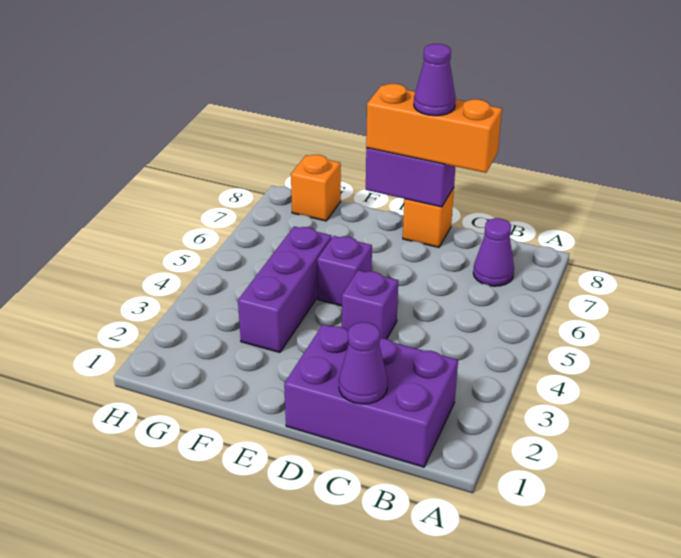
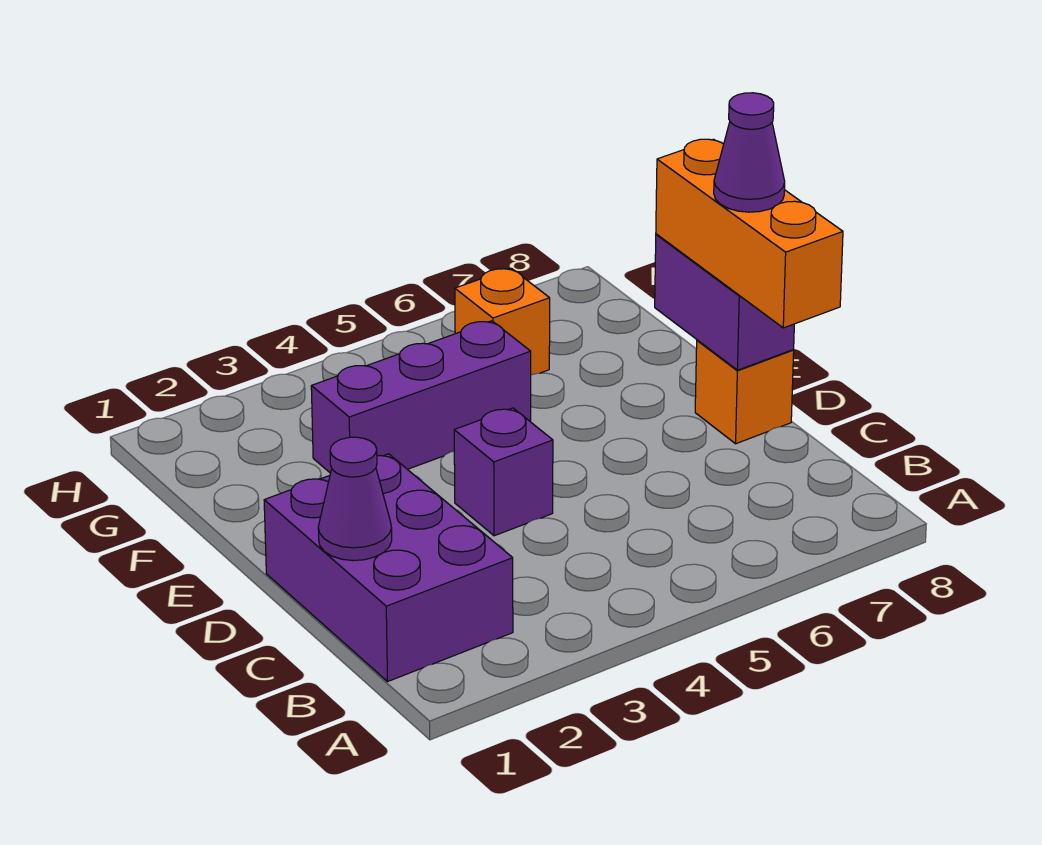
purple cone B7 level 1 -> none
purple brick E5 level 1 -> none
orange brick G8 level 1 -> orange brick G6 level 1

